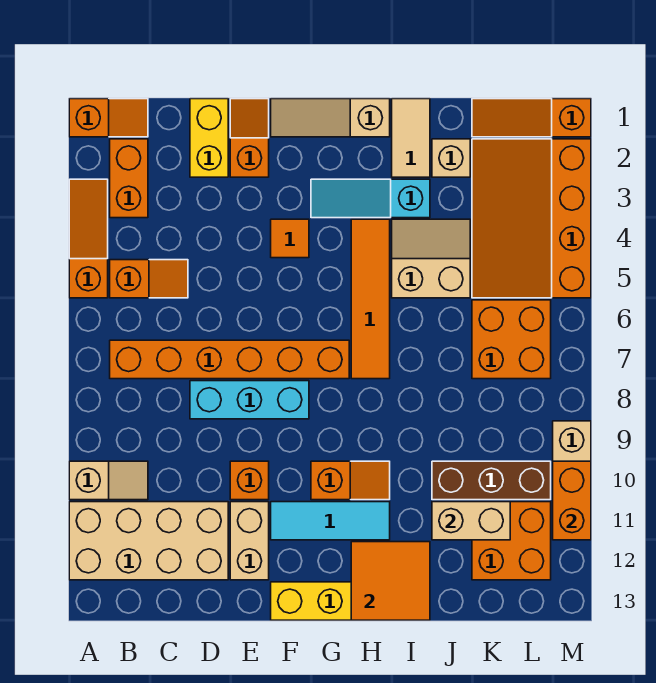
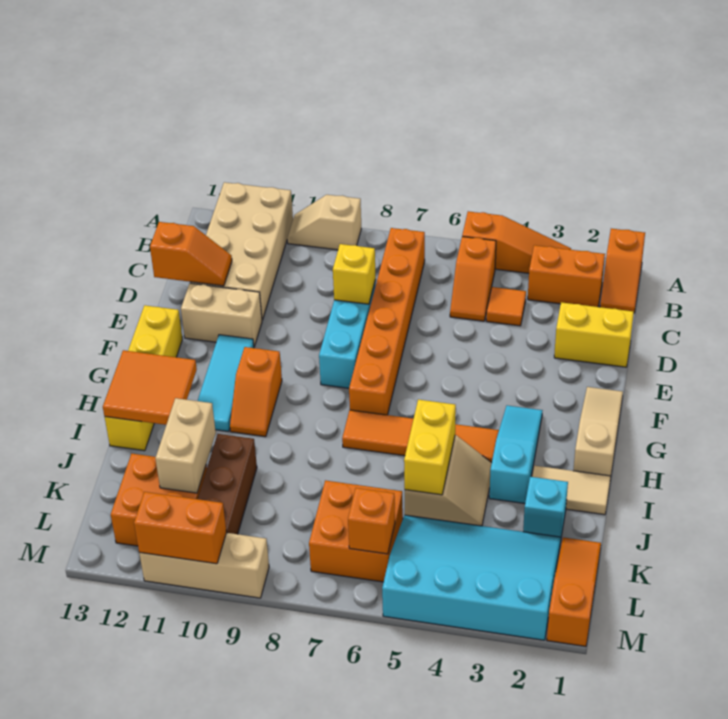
tan slope A10:B10 level 1 top A -> tan slope A9:A10 level 1 top 9
none -> yellow brick D8 level 2
orange slope E1:E2 level 1 top 2 -> orange slope D12:D13 level 2 top 13
orange brick E10 level 1 -> orange brick L6 level 2
orange tile F4 level 1 -> orange tile C4 level 1
none -> yellow brick I5:J5 level 2
tan brick J2 level 1 -> cyan brick J2 level 1
orange slope K2:M5 level 1 top M -> cyan slope K2:M5 level 1 top M

